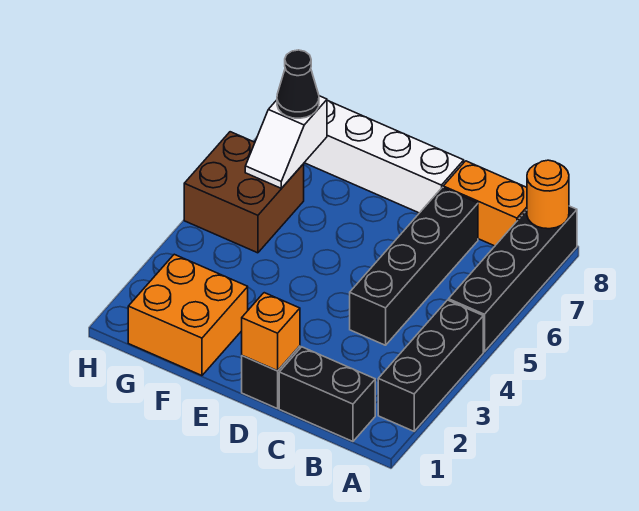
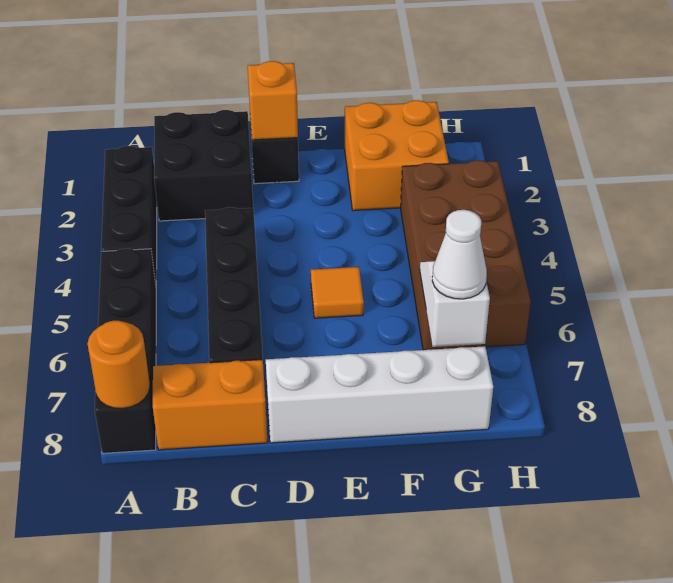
black brick B1:C1 level 1 -> black brick B1:C2 level 1
none -> orange tile E5 level 1
brown brick G5:H6 level 1 -> brown brick G3:H6 level 1
black cone G7 level 3 -> white cone G7 level 3

